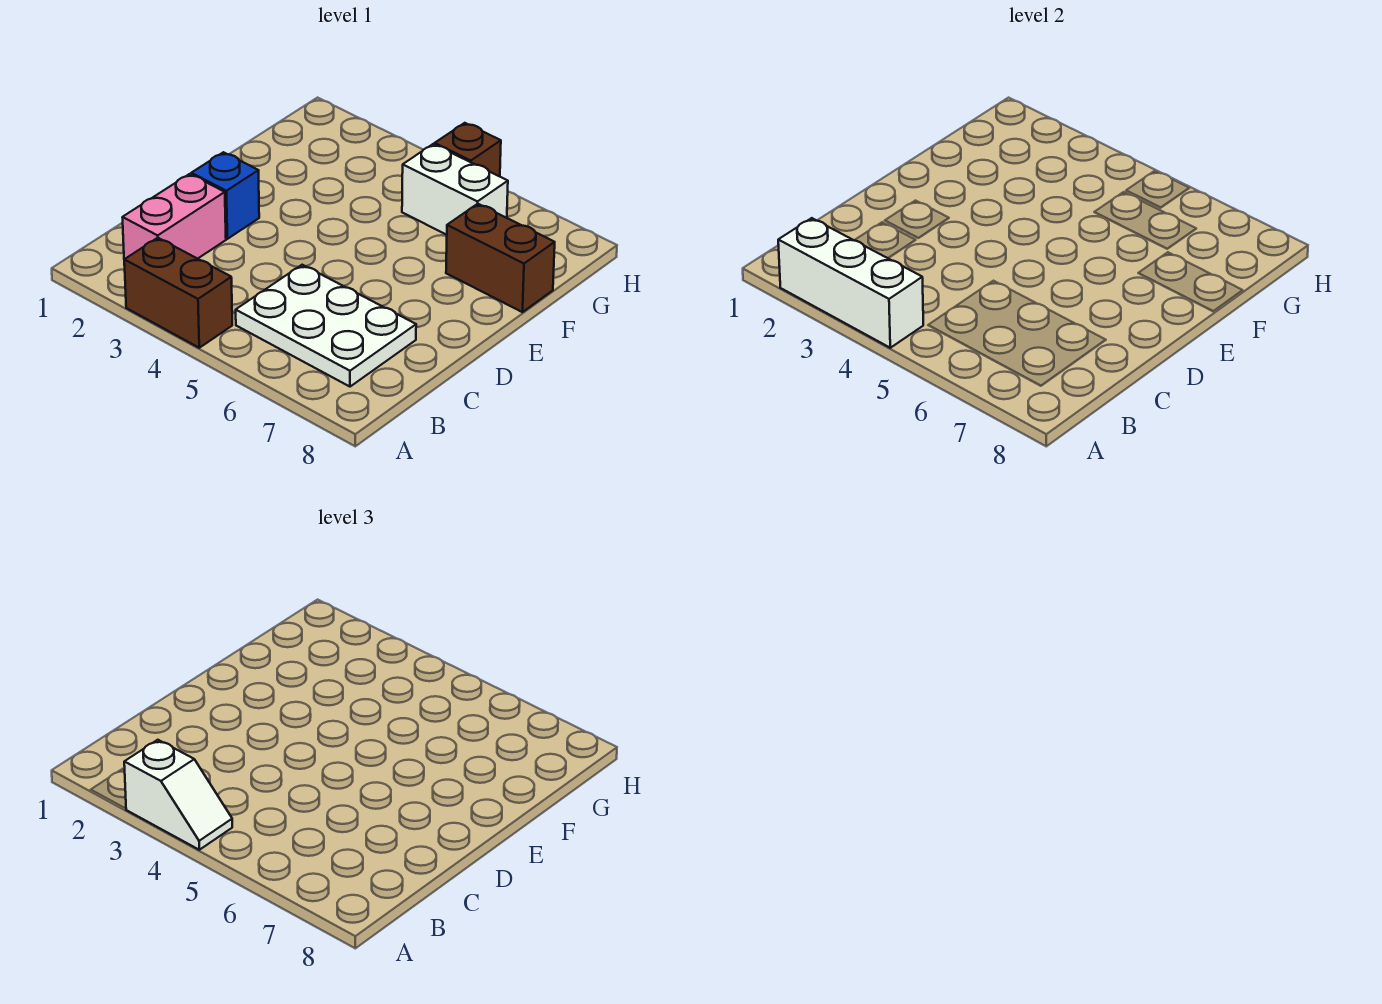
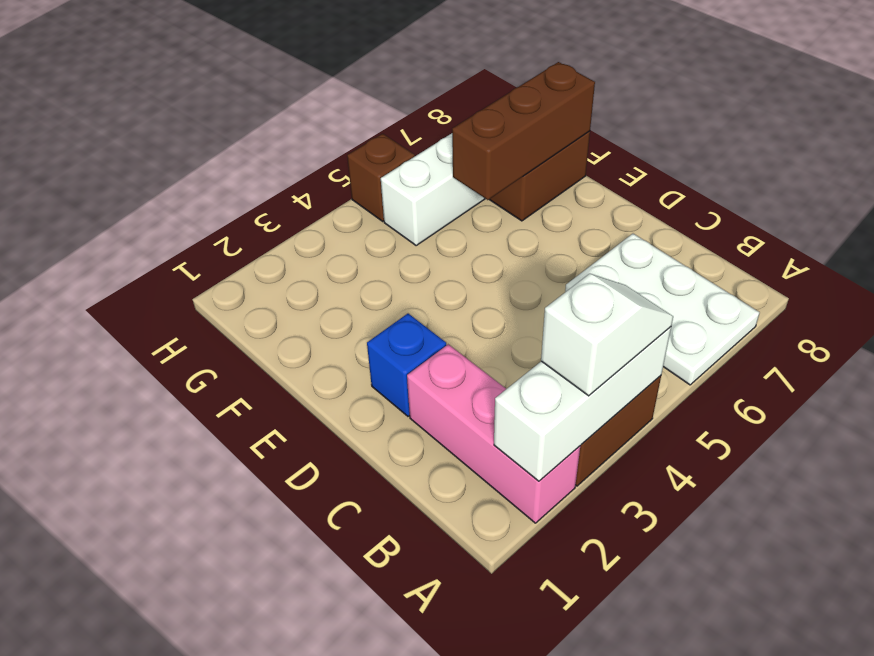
pink brick B2:C2 level 1 -> pink brick A2:C2 level 1
white plate B5:C7 level 1 -> white plate A6:C7 level 1
none -> brown brick F6:F8 level 2

